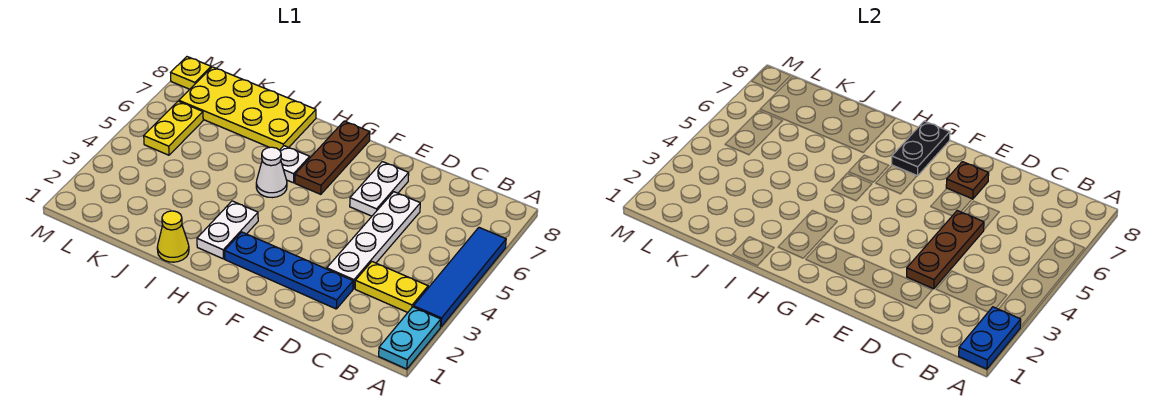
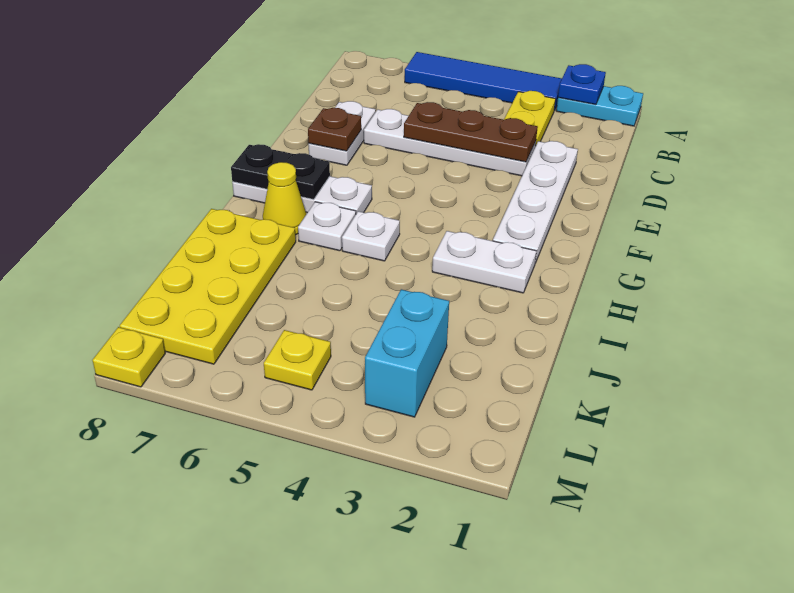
blue plate A1:A2 level 2 -> blue plate A2 level 2
blue plate D2:G2 level 1 -> white plate D2:G2 level 1
white plate E6:E7 level 1 -> white plate D7:E7 level 1
brown plate G6:G8 level 1 -> white plate G6:G8 level 1
white cone H5 level 1 -> white plate H5 level 1
yellow cone I1 level 1 -> yellow cone H7 level 1
none -> cyan brick K3:L3 level 1
yellow plate L5:L6 level 1 -> yellow plate L5 level 1

